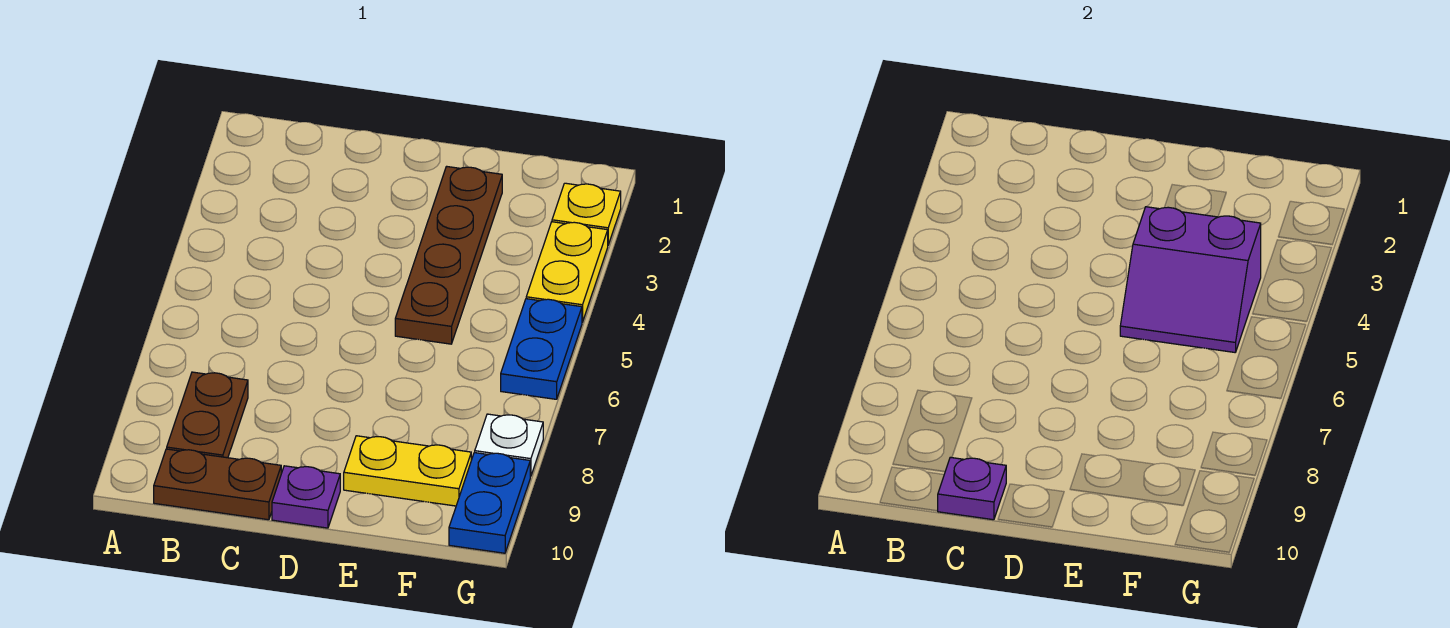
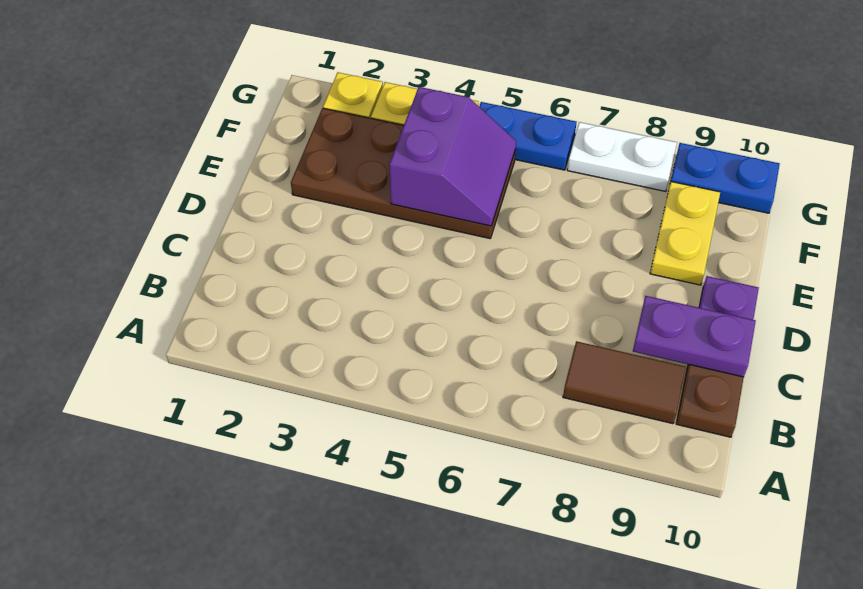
brown plate B8:B9 level 1 -> brown tile B8:B9 level 1
purple plate C10 level 2 -> purple plate C9:C10 level 2
brown plate E2:E5 level 1 -> brown plate E2:F5 level 1
white plate G8 level 1 -> white plate G7:G8 level 1

